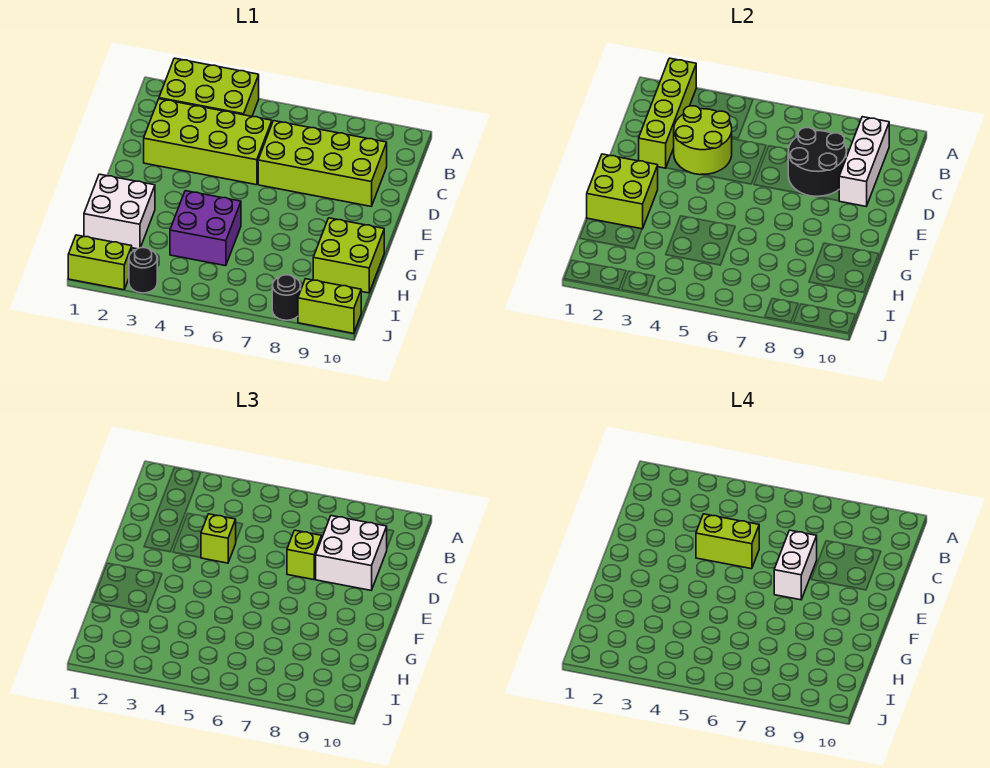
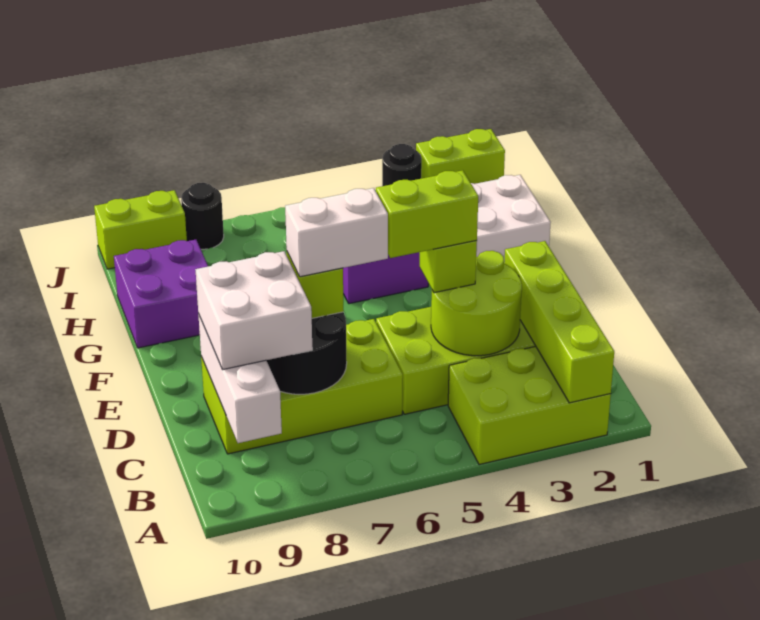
white brick D7:E7 level 4 -> white brick D6:D7 level 4
lime brick F1:G2 level 2 -> none
lime brick G9:H10 level 1 -> purple brick G9:H10 level 1

